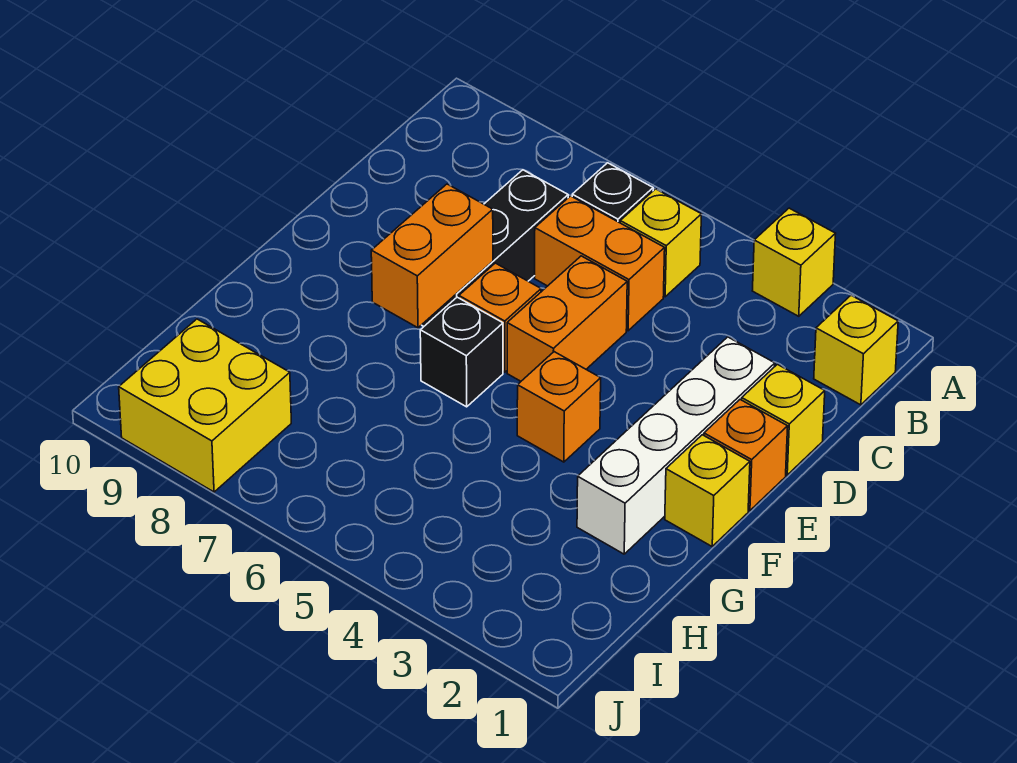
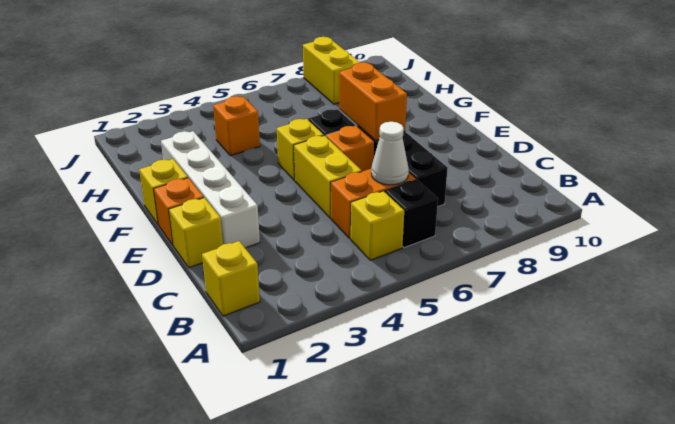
yellow brick A3 level 1 -> yellow brick F5 level 1
none -> white cone C6 level 2
orange brick D5:E5 level 1 -> yellow brick D5:E5 level 1
orange brick F4 level 1 -> orange brick H4 level 1
yellow brick I8:J9 level 1 -> yellow brick I8:J8 level 1

